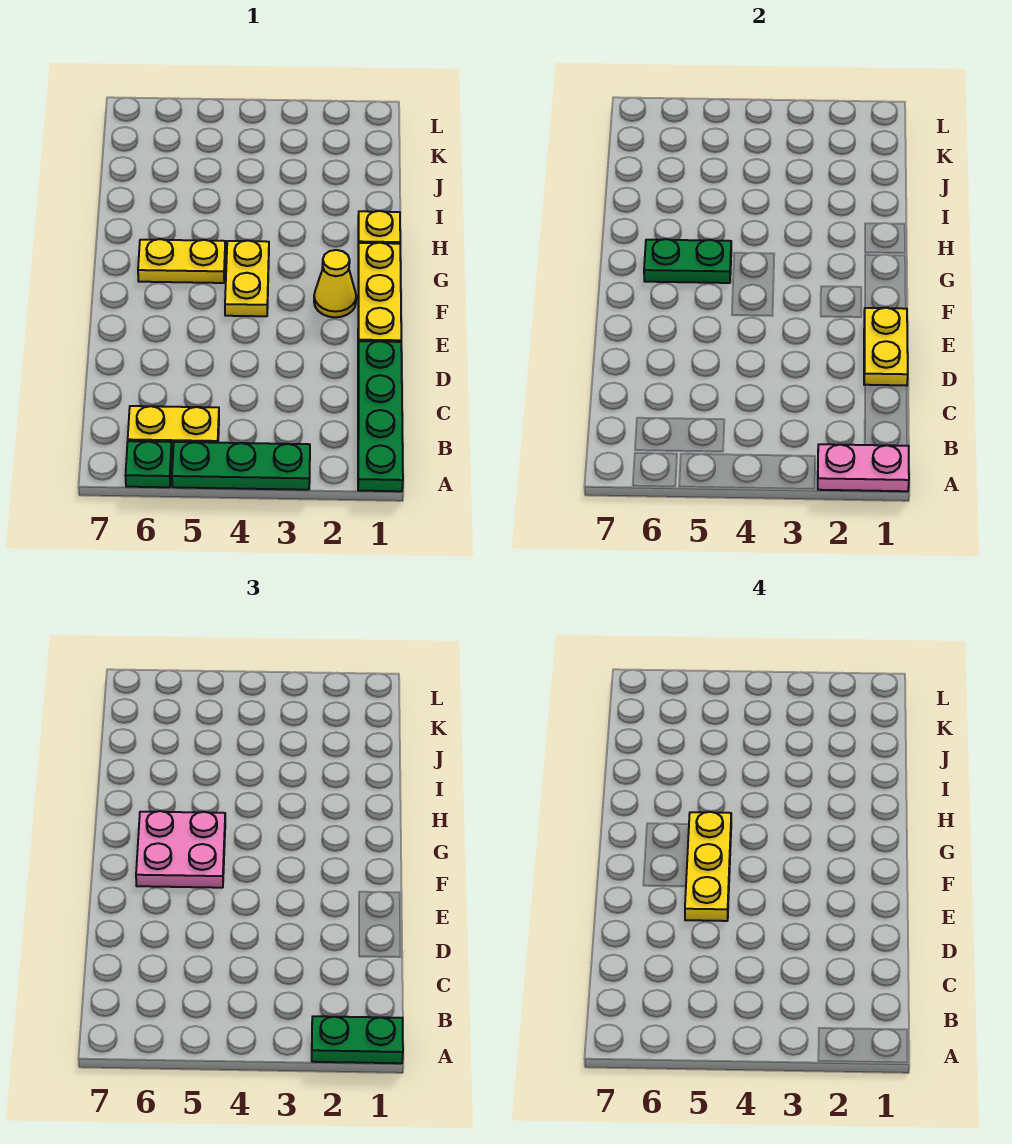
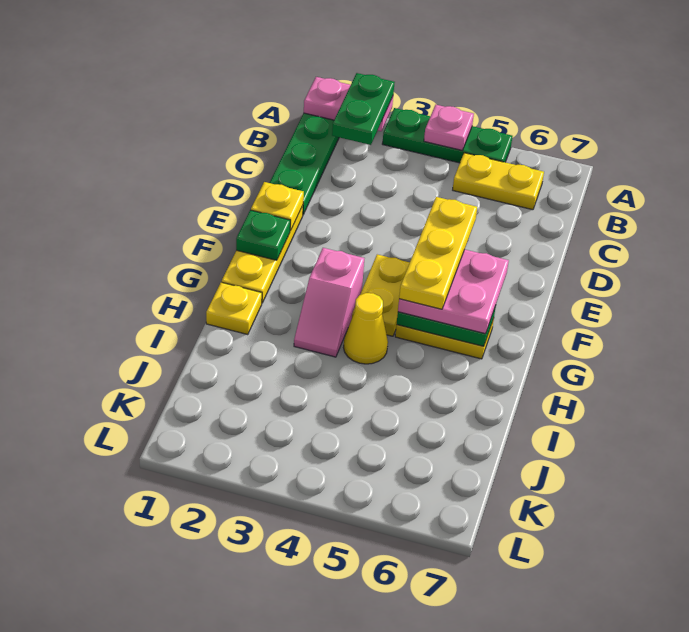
green plate A1:A2 level 3 -> green plate A2:B2 level 3
none -> pink plate A4 level 2
green plate A6 level 1 -> green plate F1 level 2
yellow plate D1:E1 level 2 -> yellow plate E1 level 2
yellow cone F2 level 1 -> yellow cone H4 level 1
none -> pink slope G3:H3 level 1 top G

